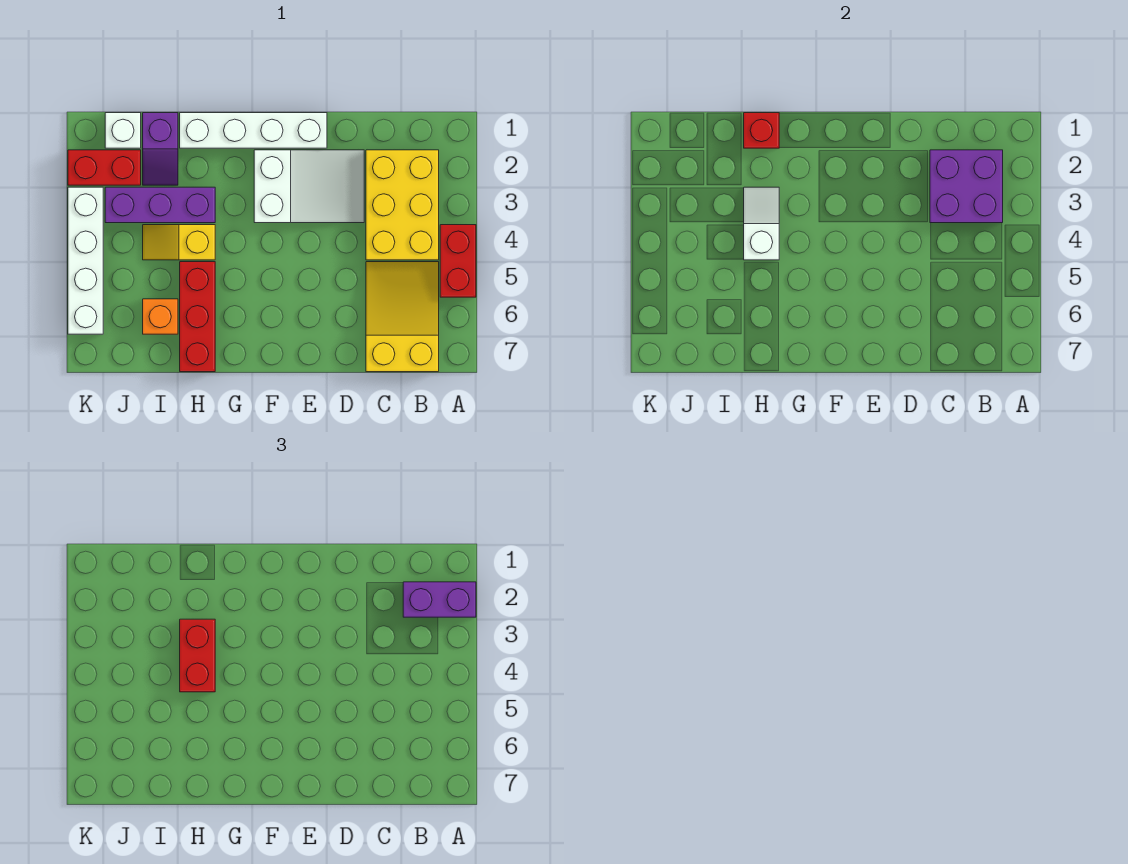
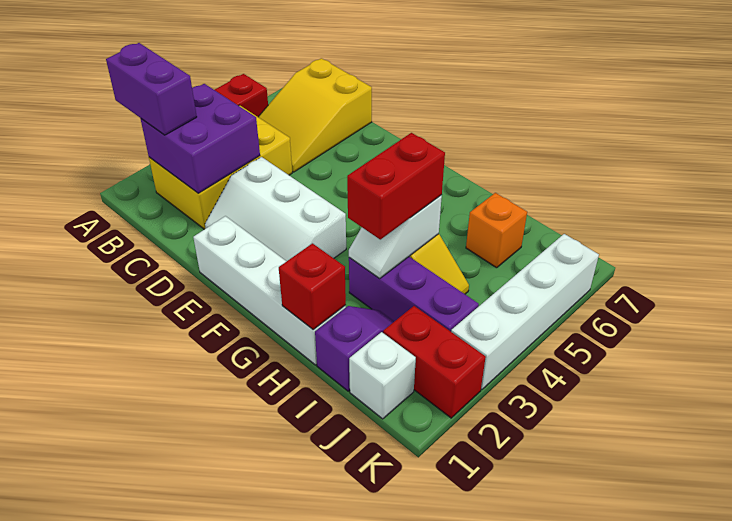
white slope D2:F3 level 1 top F -> white slope D2:F3 level 1 top 3
red brick H5:H7 level 1 -> none

